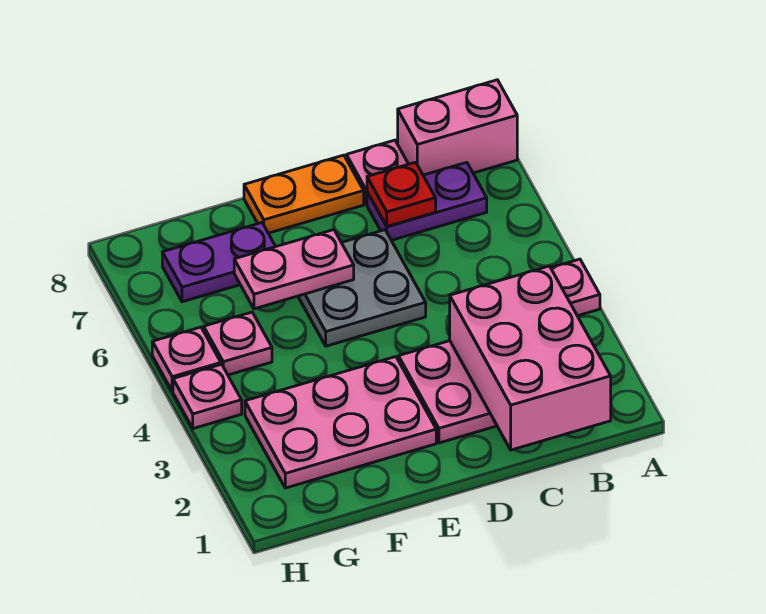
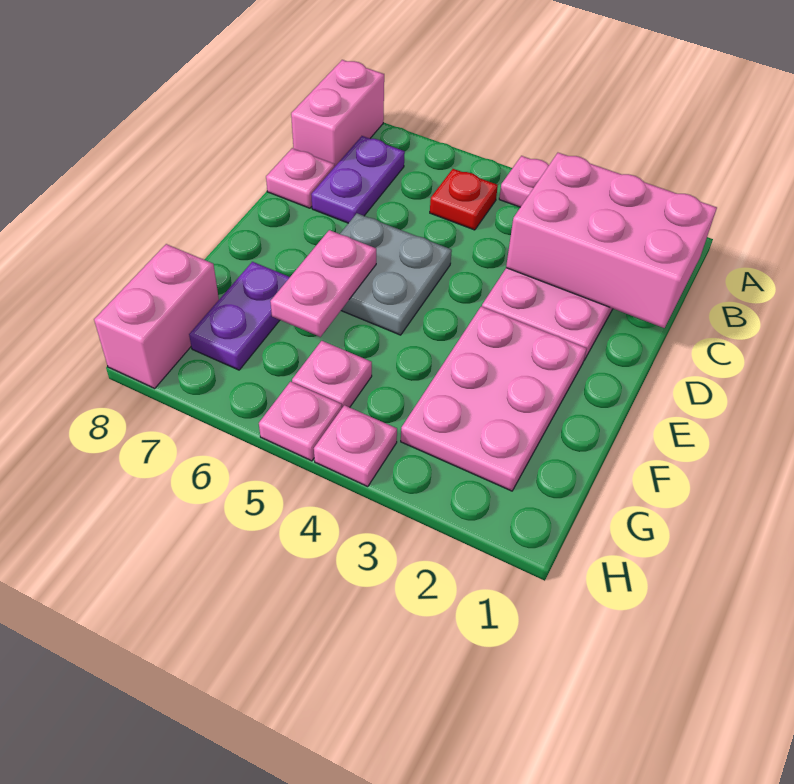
red plate C7 level 2 -> red plate B5 level 1
orange plate D8:E8 level 1 -> none
none -> pink brick G8:H8 level 1

